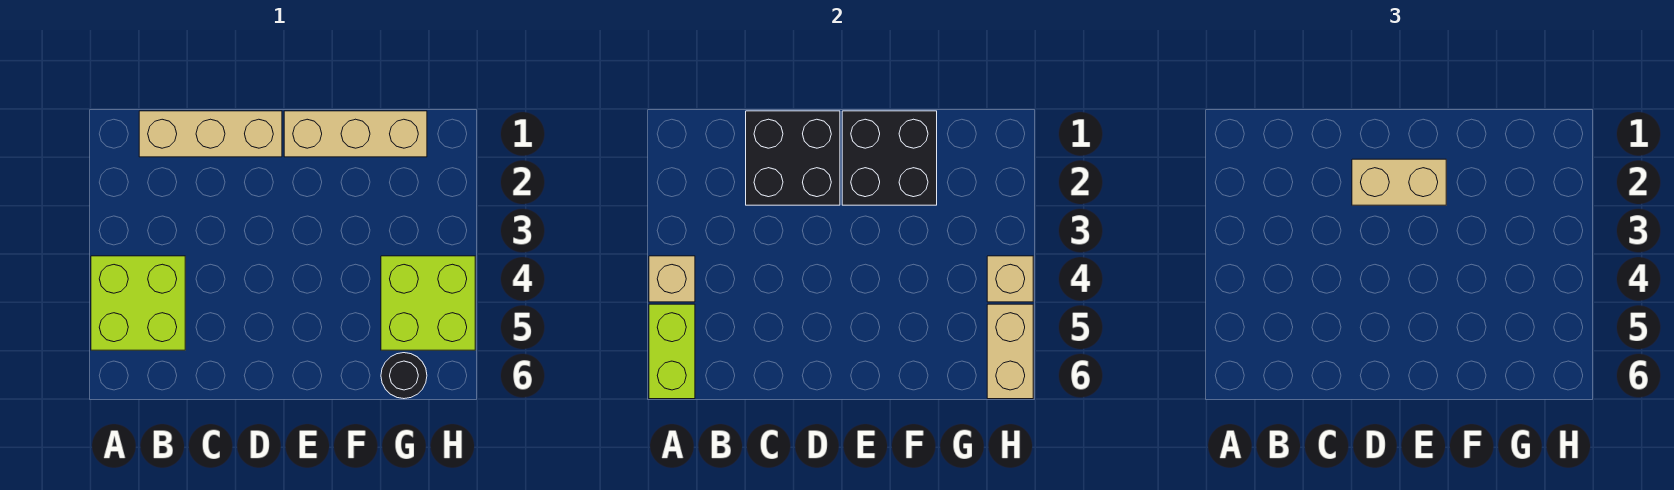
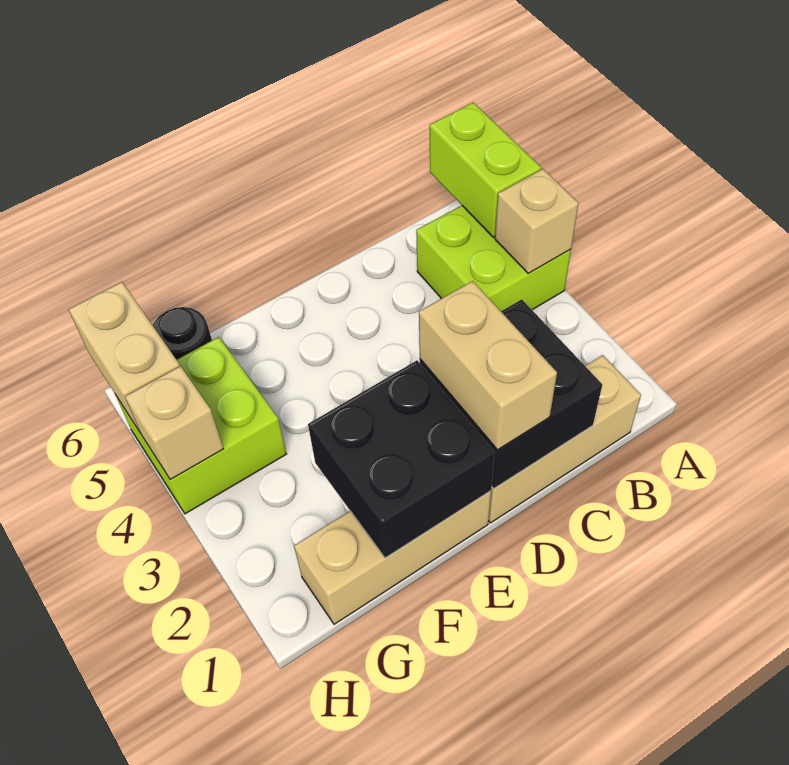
tan brick D2:E2 level 3 -> tan brick D1:D2 level 3

